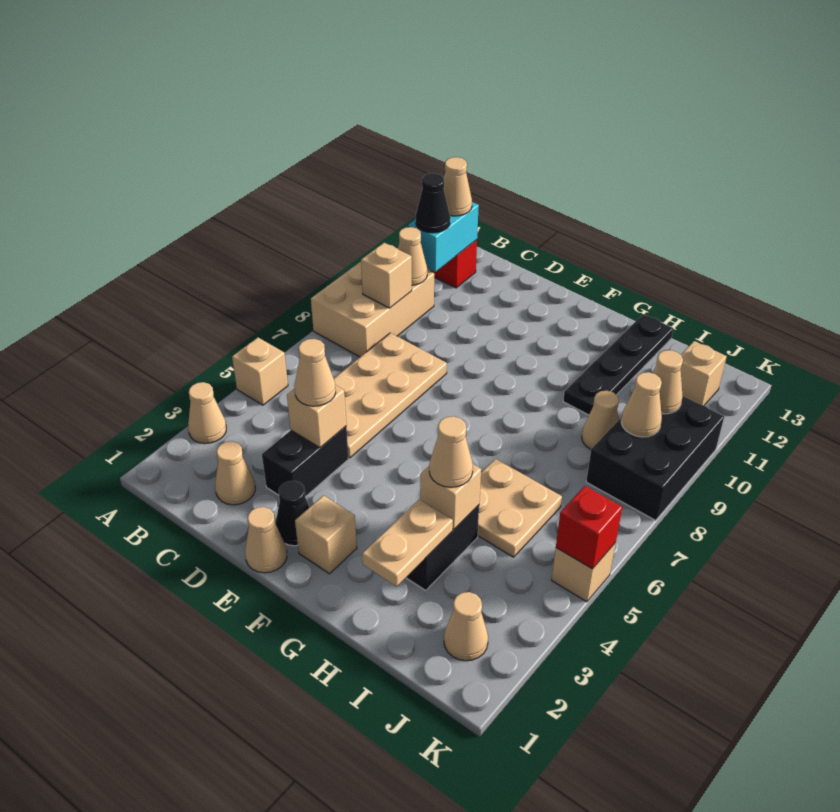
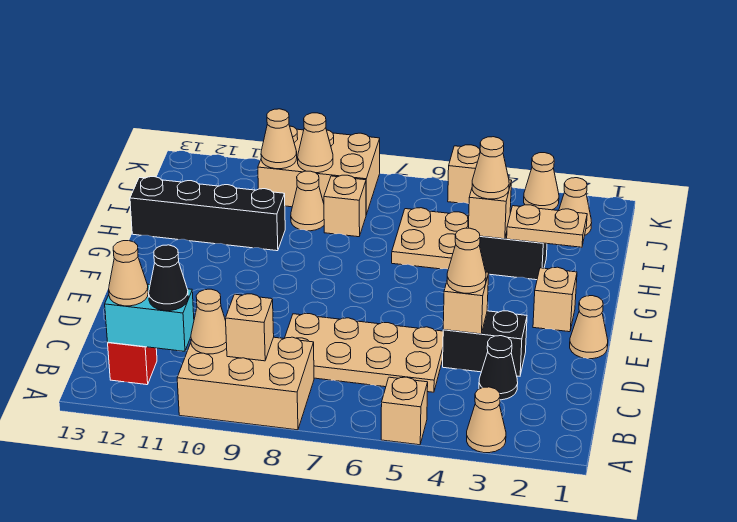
tan cone C2 level 1 -> tan cone K3 level 1
black cone E2 level 1 -> black cone C3 level 1
black plate H10:H13 level 1 -> black brick H10:H13 level 1
black brick J8:K10 level 1 -> tan brick J8:K10 level 1
tan brick J12 level 1 -> tan brick I8 level 1
red brick K5 level 2 -> none

